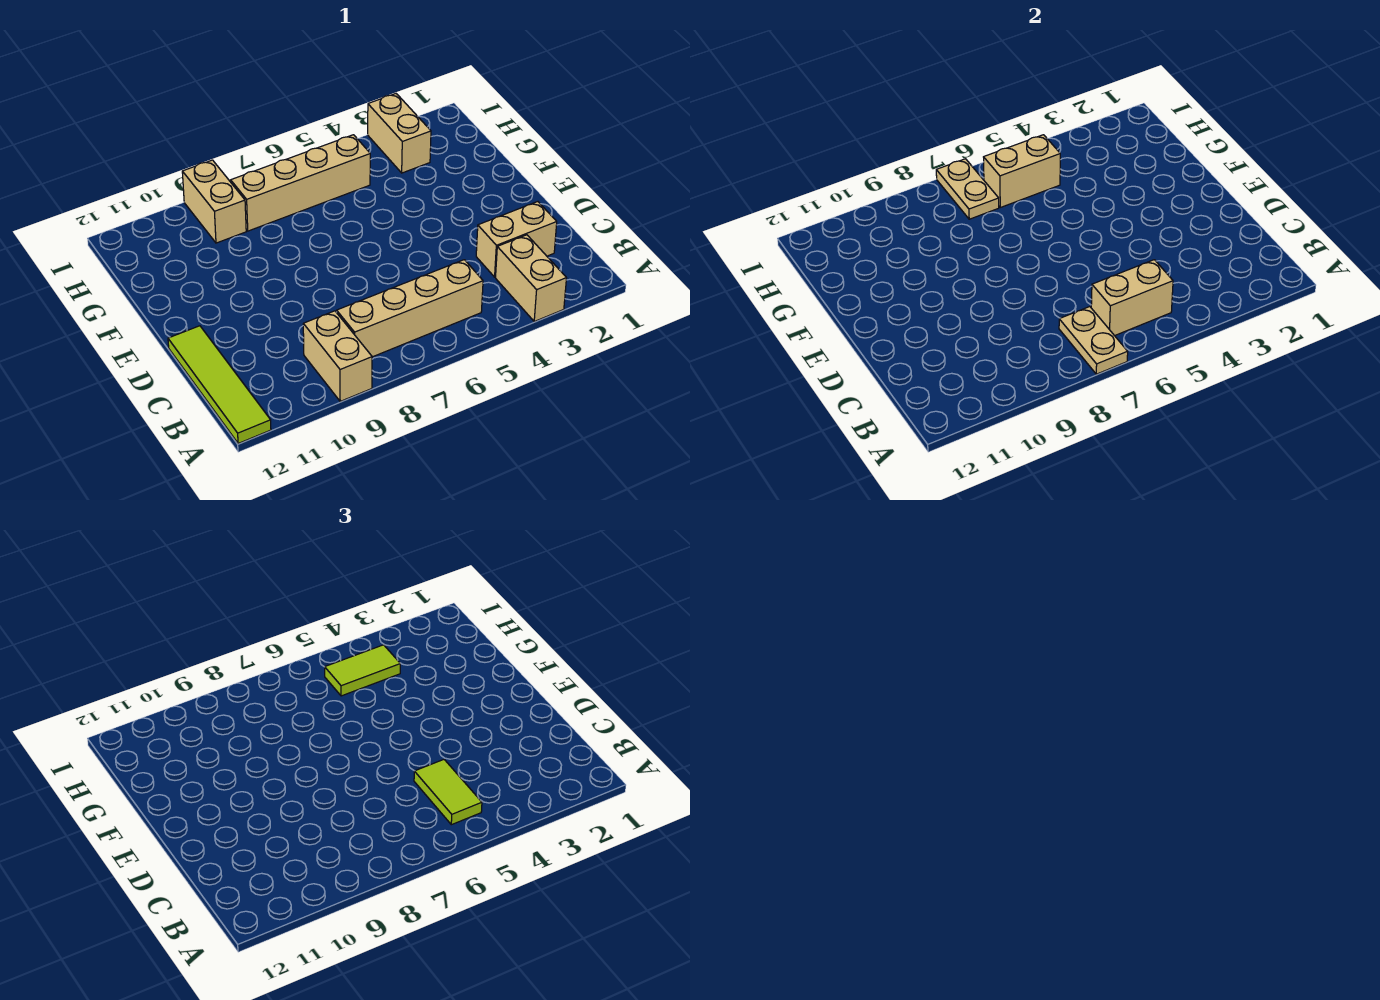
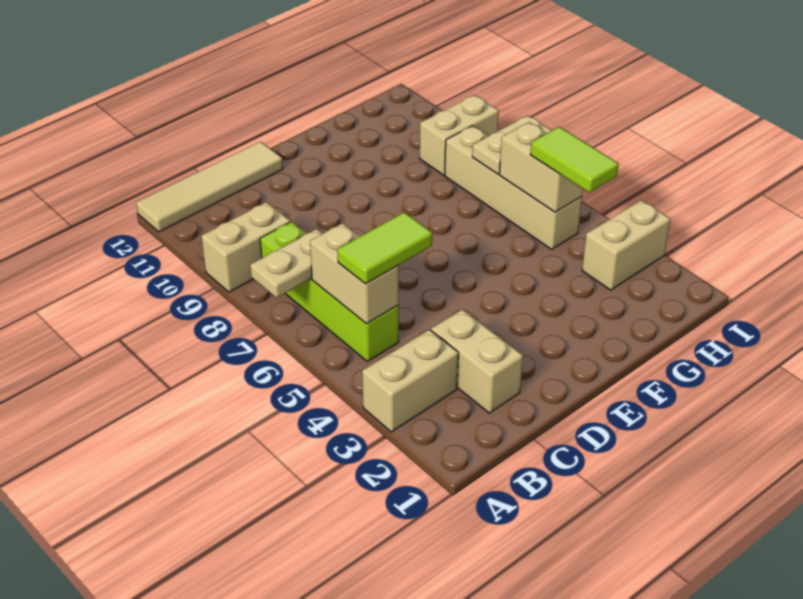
lime tile A12:D12 level 1 -> tan tile A12:D12 level 1
tan brick B5:B8 level 1 -> lime brick B5:B8 level 1

